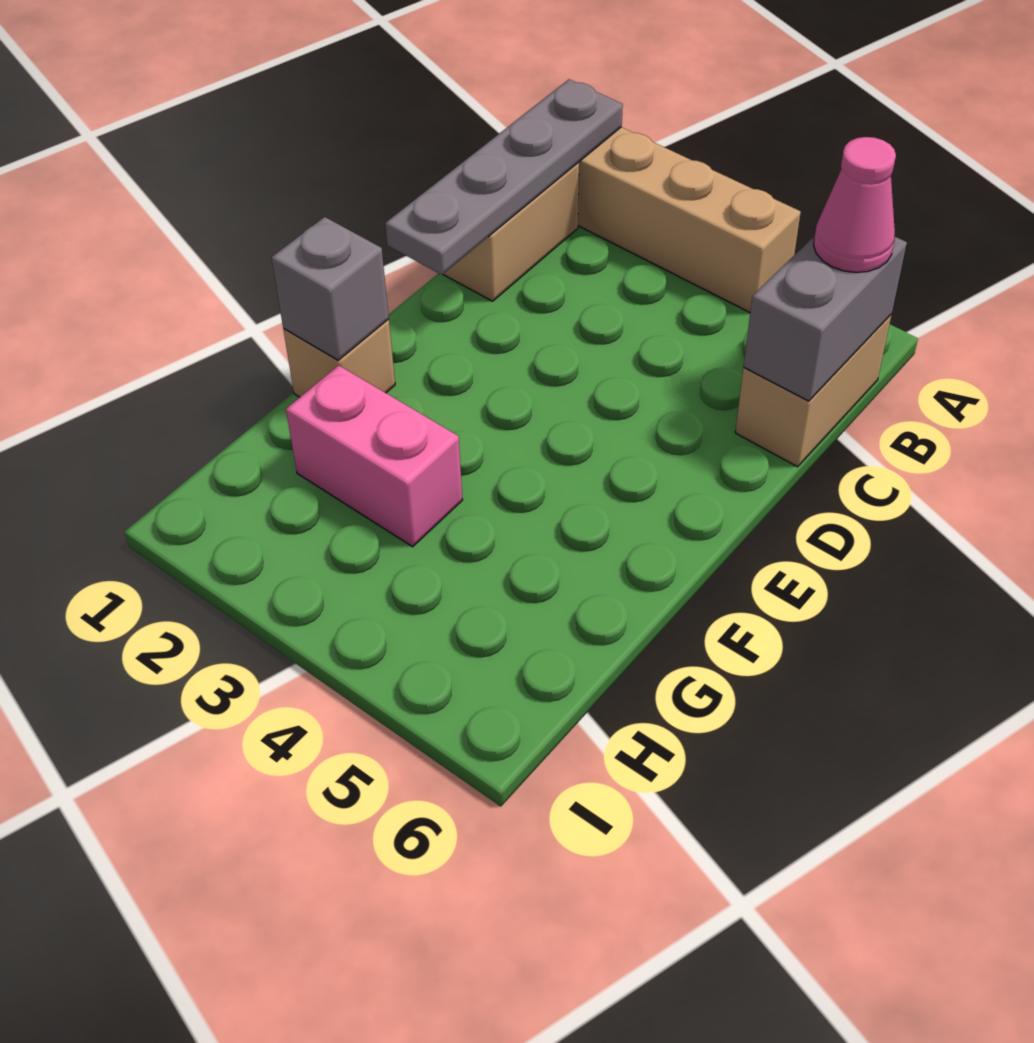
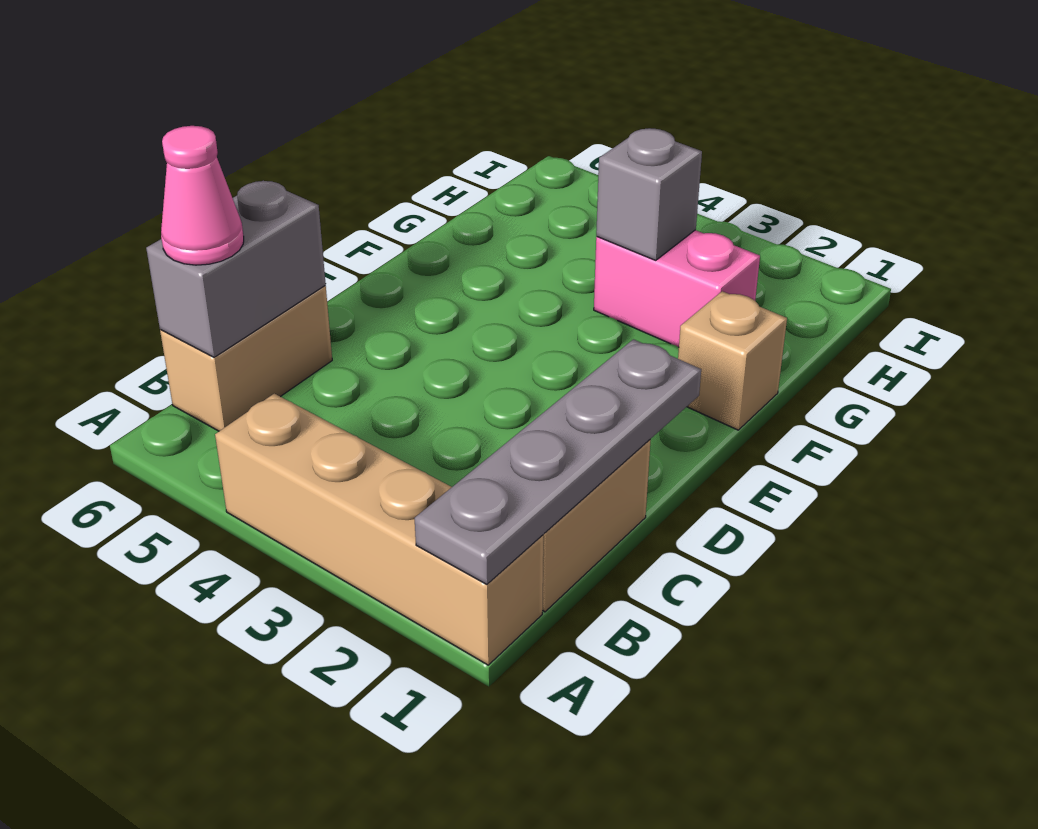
grey brick F1 level 2 -> grey brick G3 level 2

